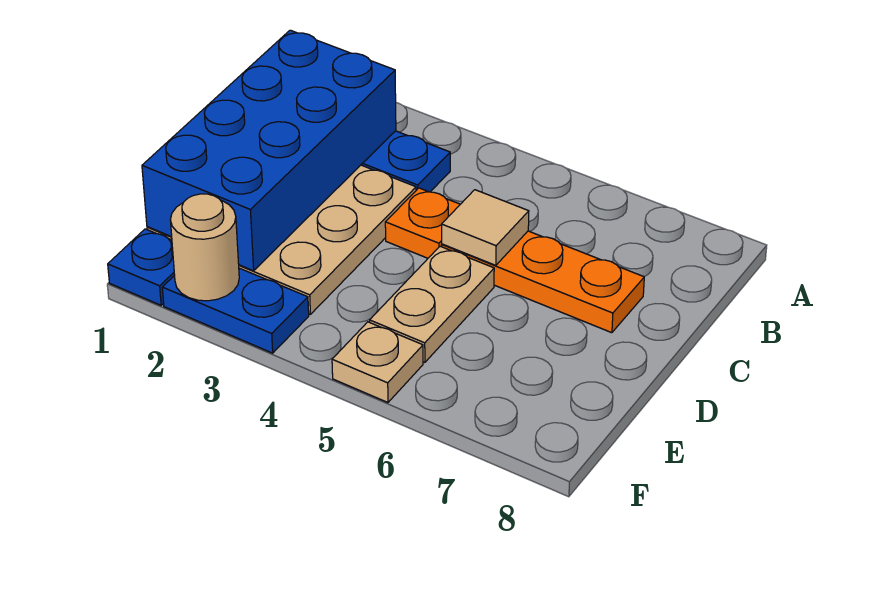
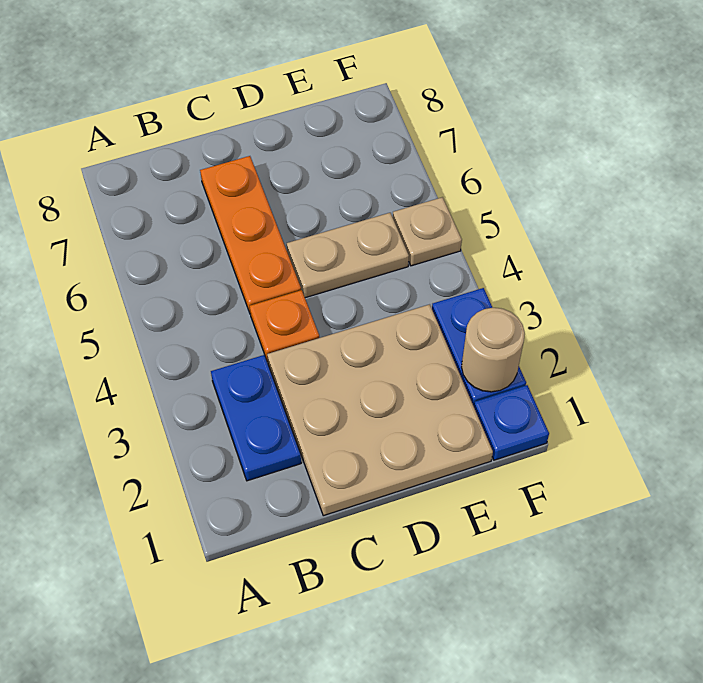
blue brick B1:E2 level 2 -> none
tan tile C5 level 2 -> none

